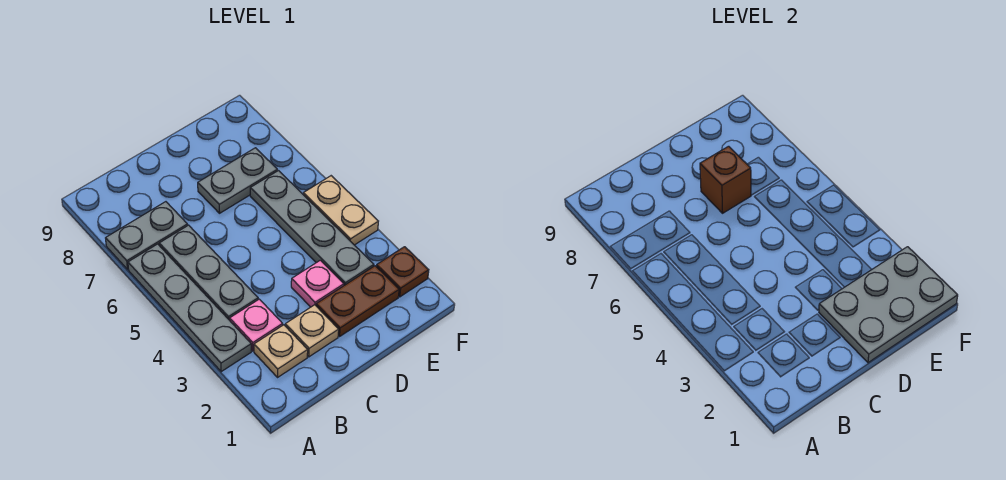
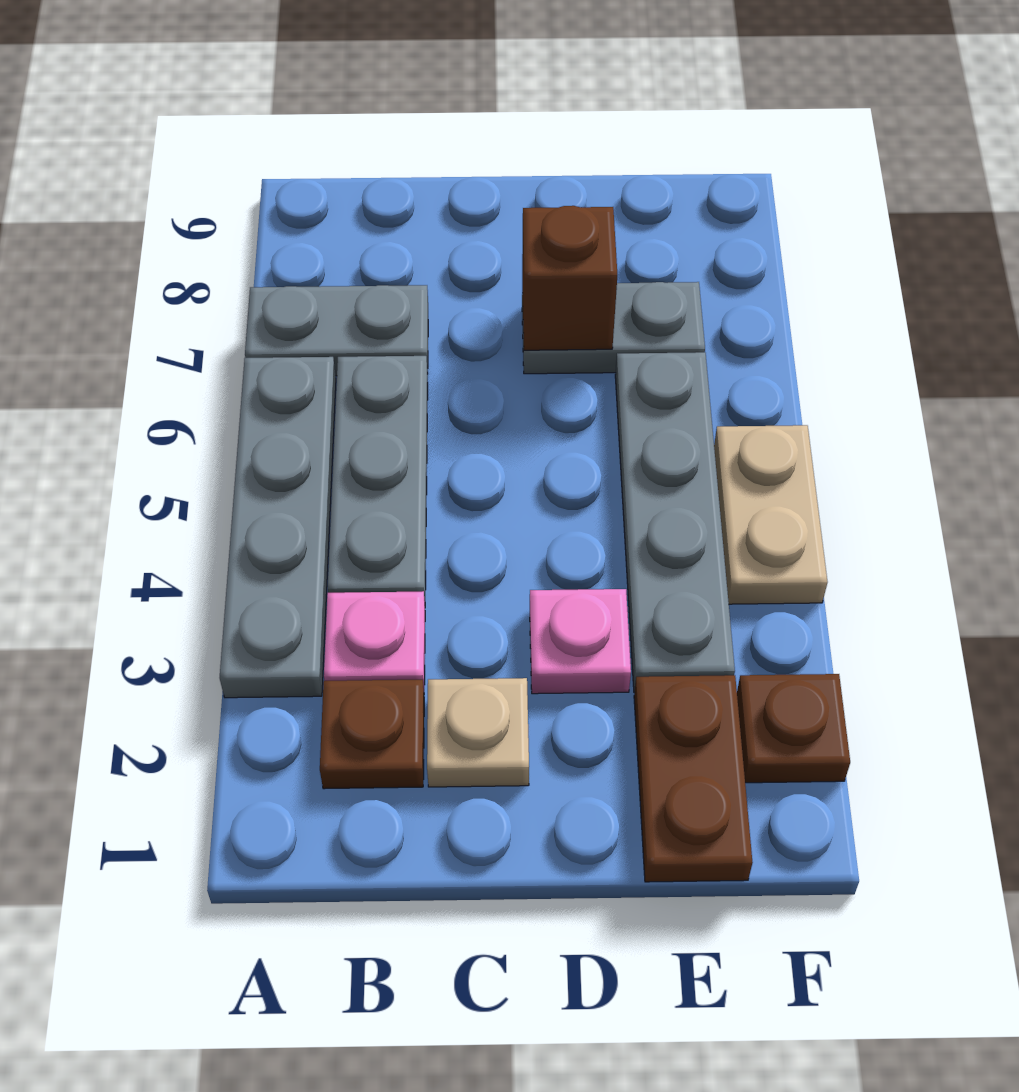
tan plate B2 level 1 -> brown plate B2 level 1
grey plate D1:F2 level 2 -> none
brown plate D2:E2 level 1 -> brown plate E1:E2 level 1

